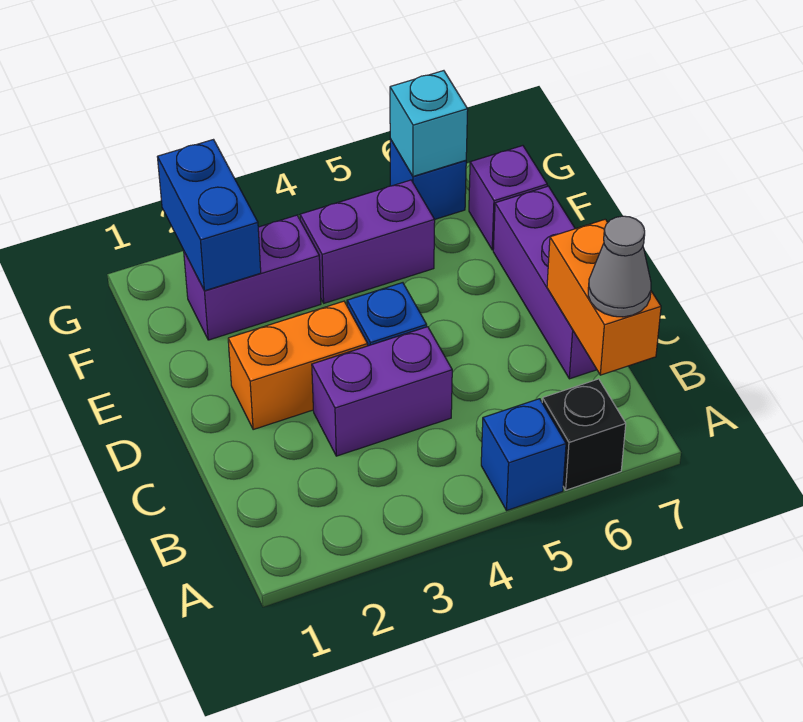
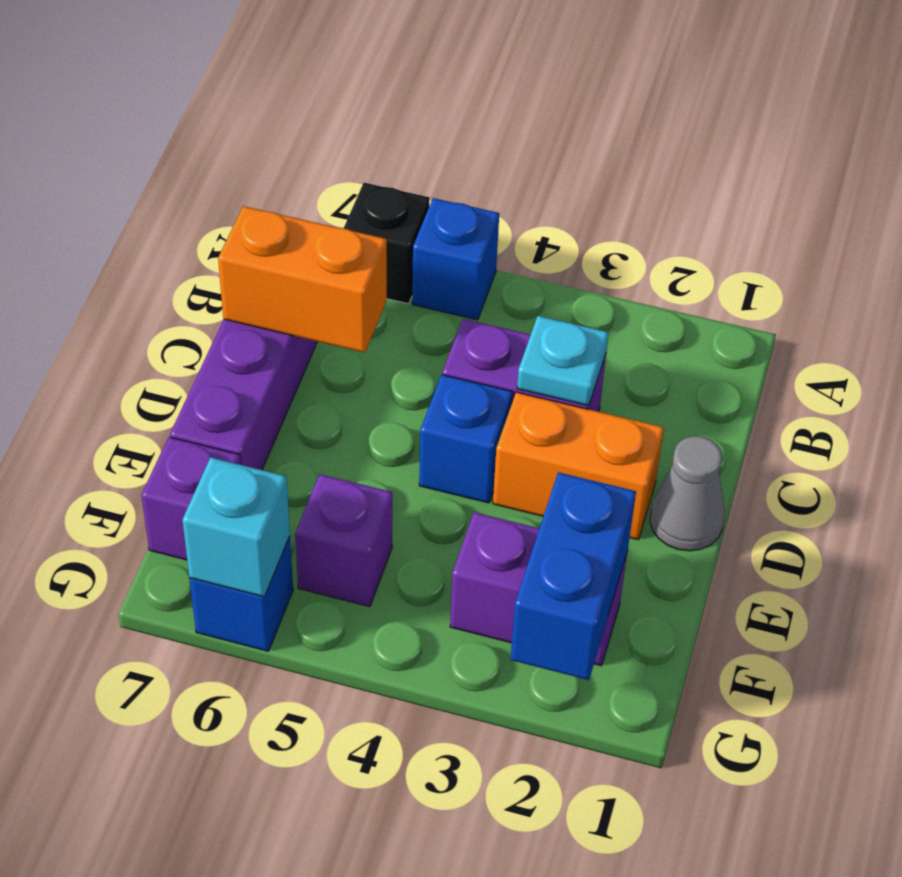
orange brick B7:C7 level 2 -> orange brick C6:C7 level 2
grey cone B7 level 3 -> grey cone D1 level 1
none -> cyan plate C3 level 2
purple brick F4:F5 level 1 -> purple brick F5 level 1

